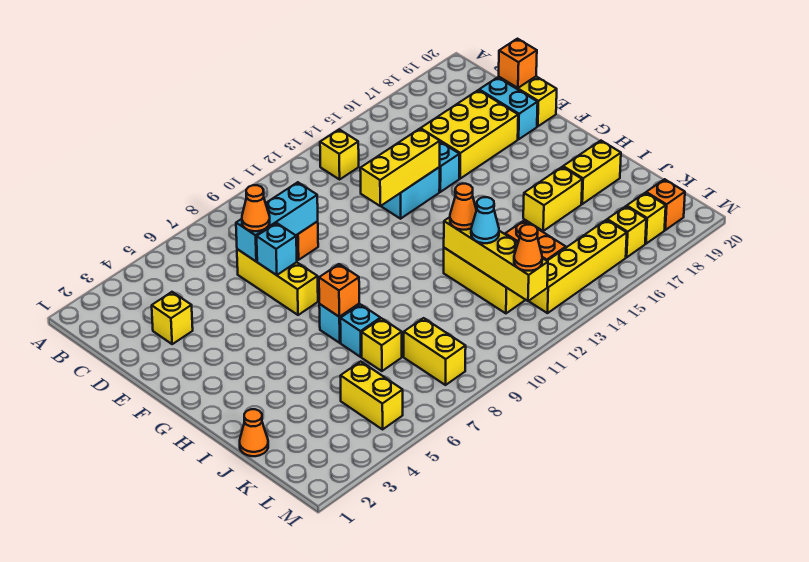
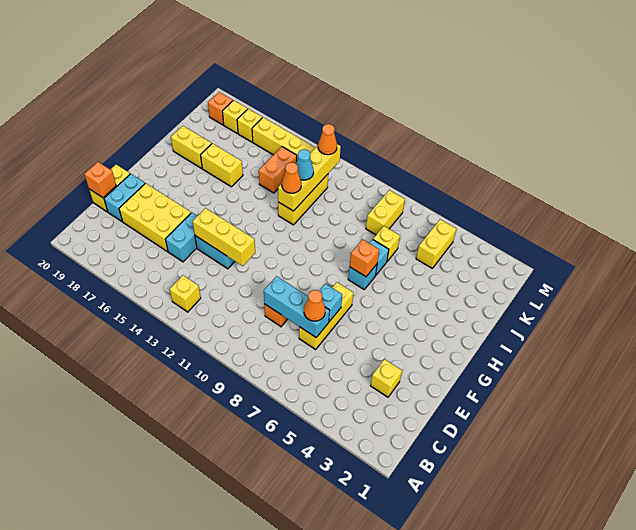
orange cone J1 level 1 -> none

